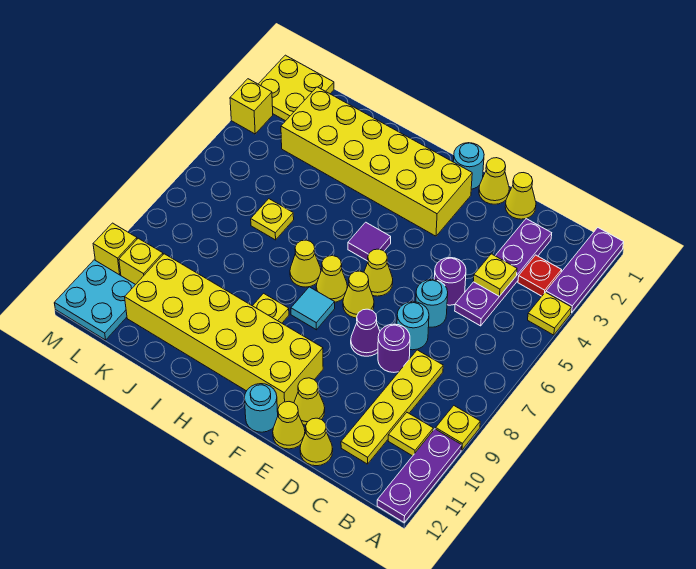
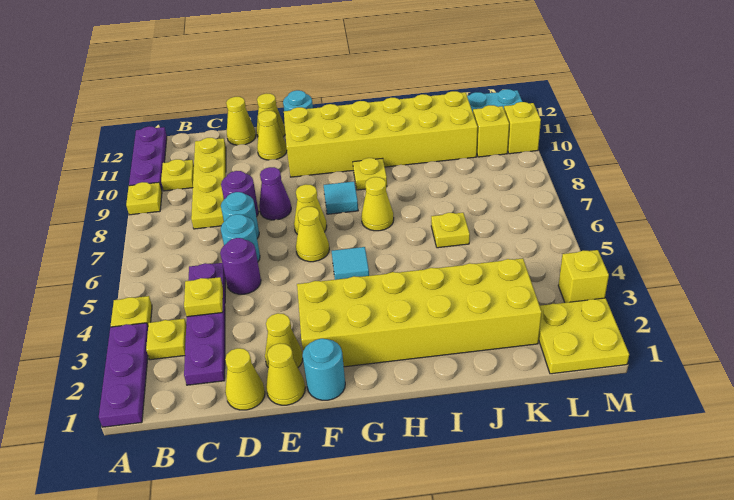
red plate B3 level 1 -> yellow plate B3 level 1
purple tile G5 level 1 -> cyan tile G5 level 1
yellow cone G7 level 1 -> yellow cone E2 level 1

